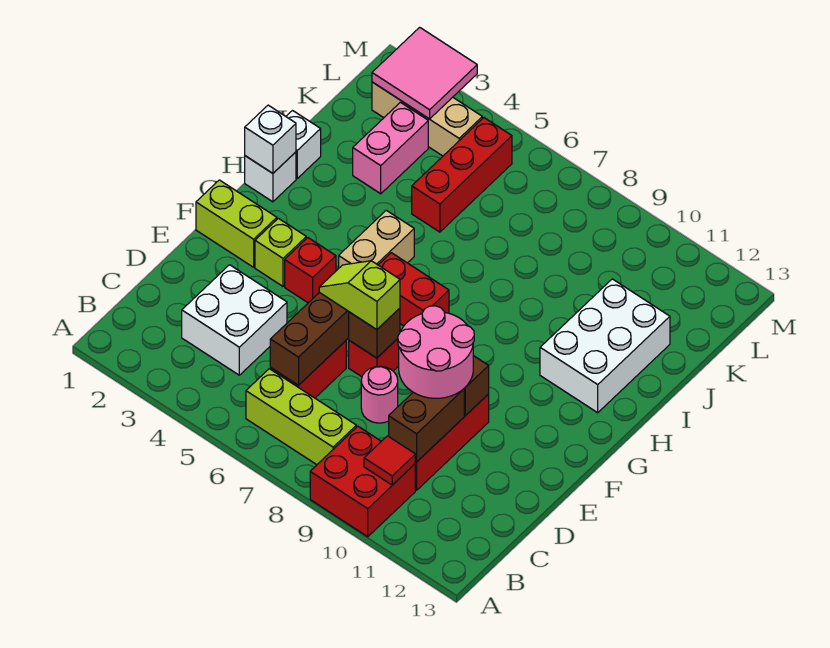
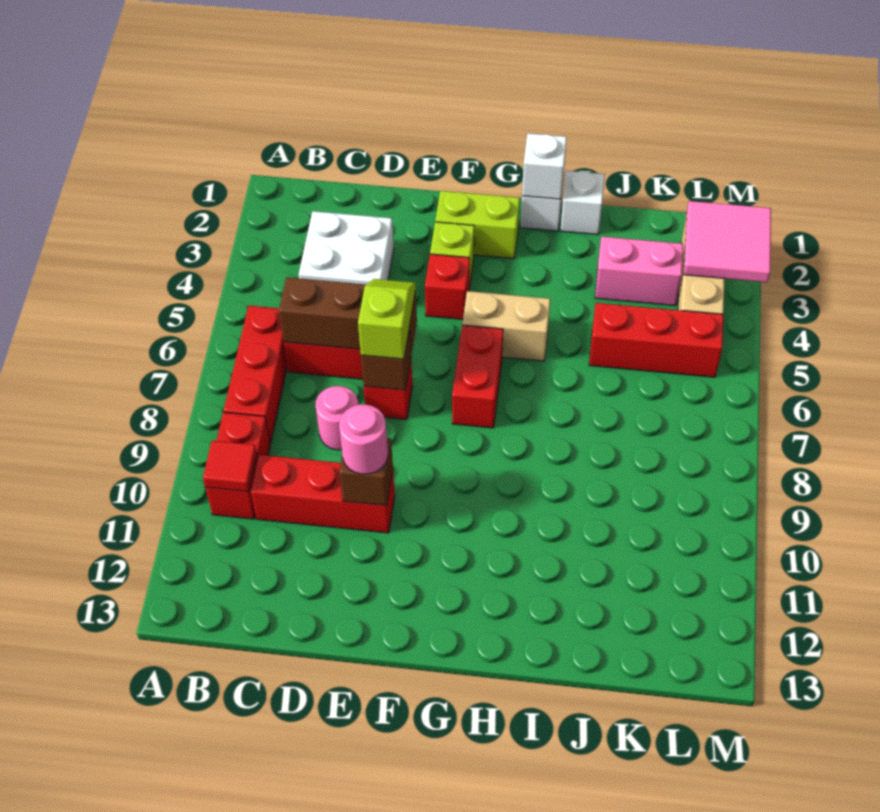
red brick A9:B10 level 1 -> red brick B9:B10 level 1
lime brick B6:B8 level 1 -> red brick B6:B8 level 1
brown brick C10:D10 level 2 -> none
pink round brick D9:E10 level 3 -> pink round brick E10 level 3
lime brick F1:F2 level 1 -> lime brick F2:G2 level 1
white brick H11:J12 level 1 -> none

